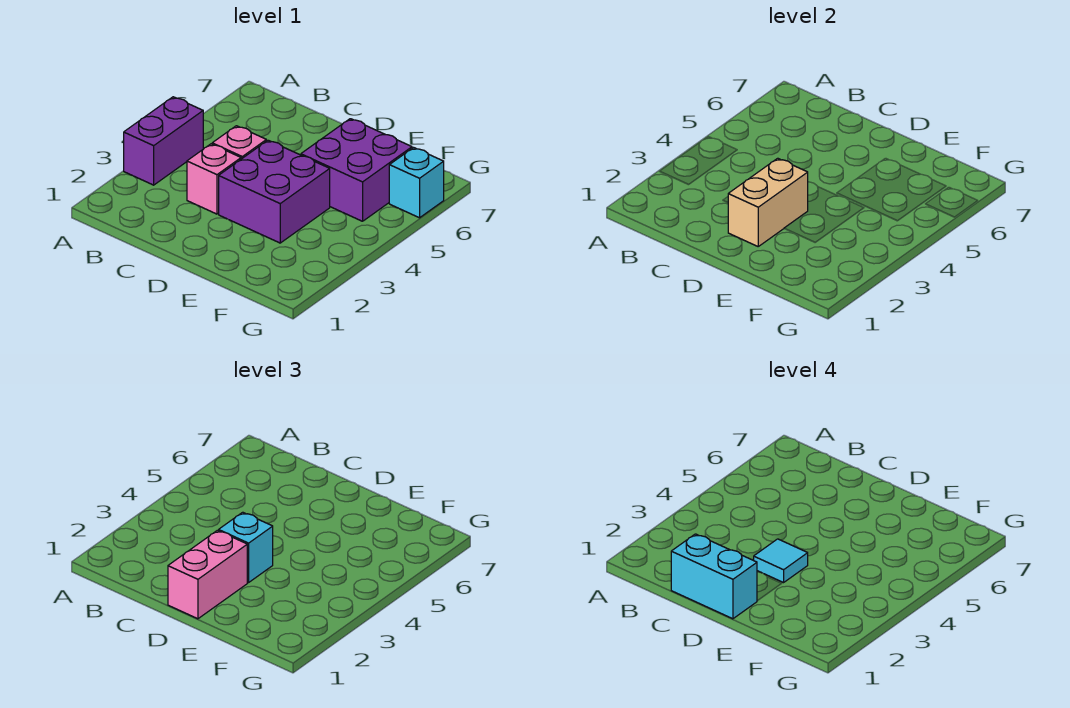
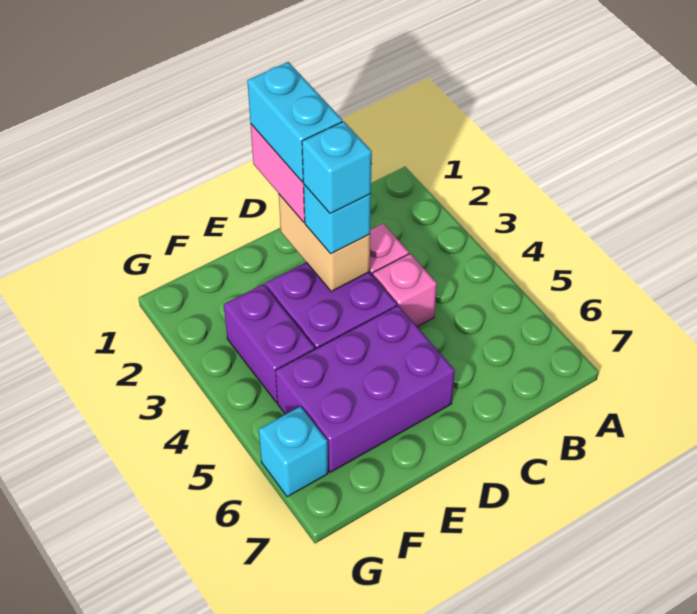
purple brick A3:A4 level 1 -> purple brick F3:F4 level 1
cyan brick C1:D1 level 4 -> cyan brick D1:D2 level 4
cyan tile D3 level 4 -> cyan brick D3 level 4
purple brick E5:F6 level 1 -> purple brick D5:F6 level 1

